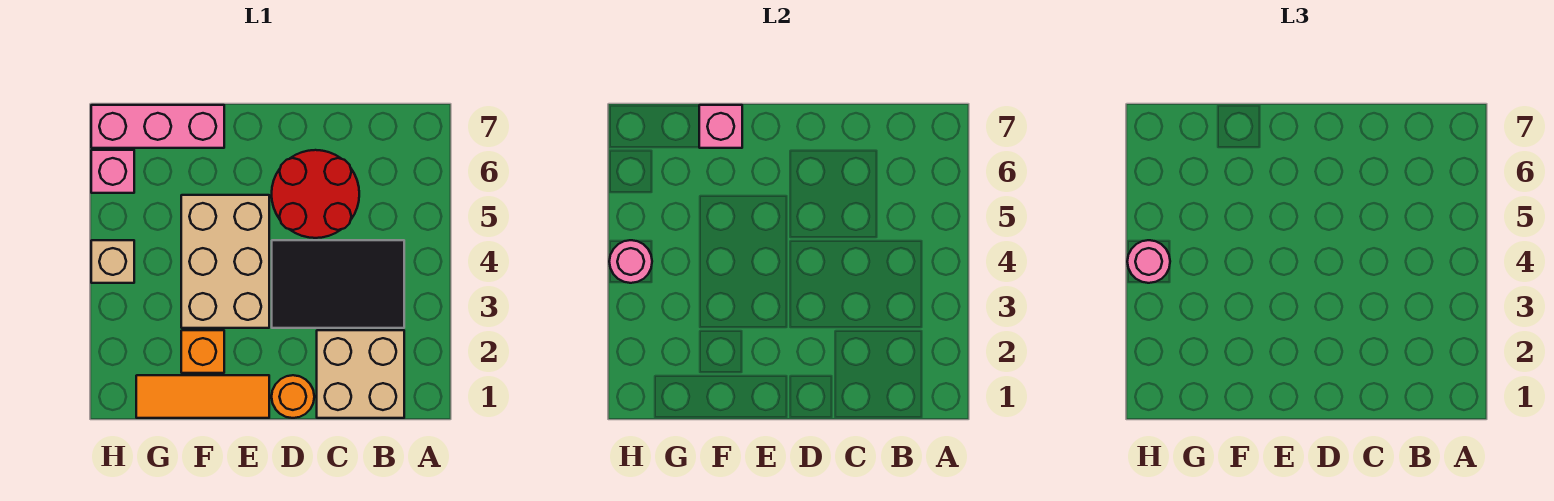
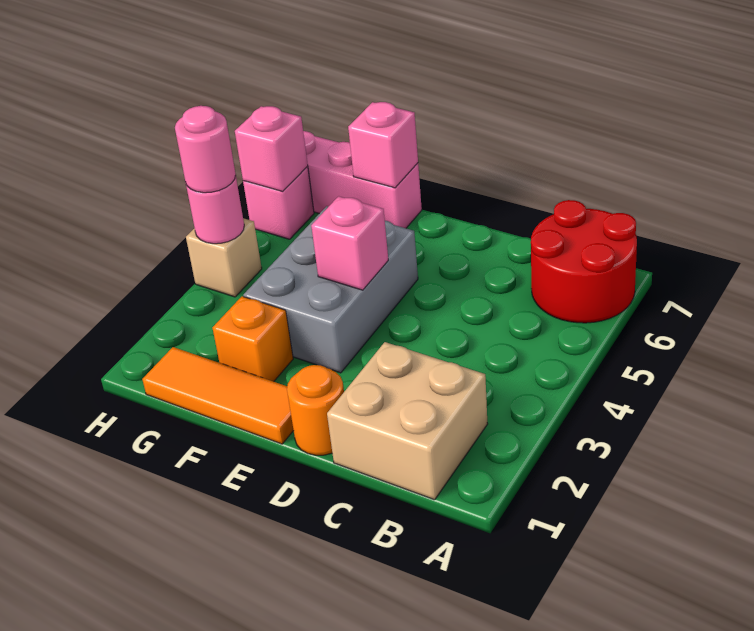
black tile B3:D4 level 1 -> none
red round brick C5:D6 level 1 -> red round brick A6:B7 level 1
tan brick E3:F5 level 1 -> grey brick E3:F5 level 1
none -> pink brick E4 level 2
none -> pink brick H6 level 2

